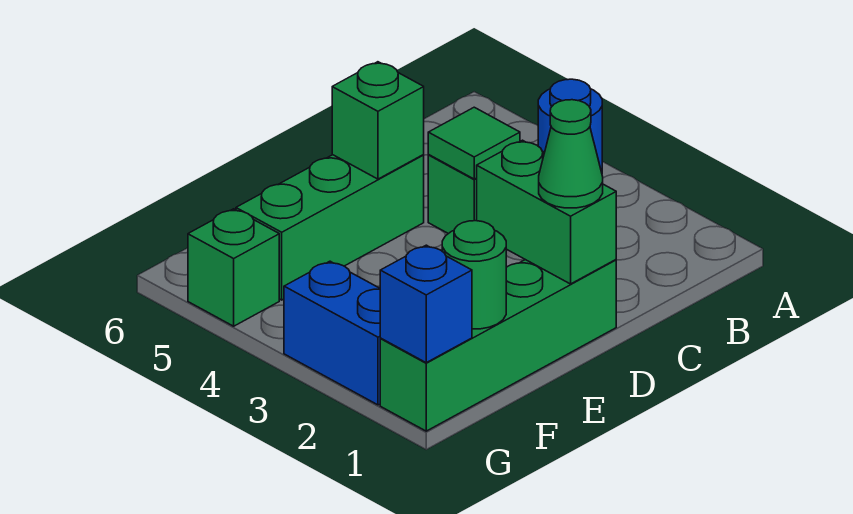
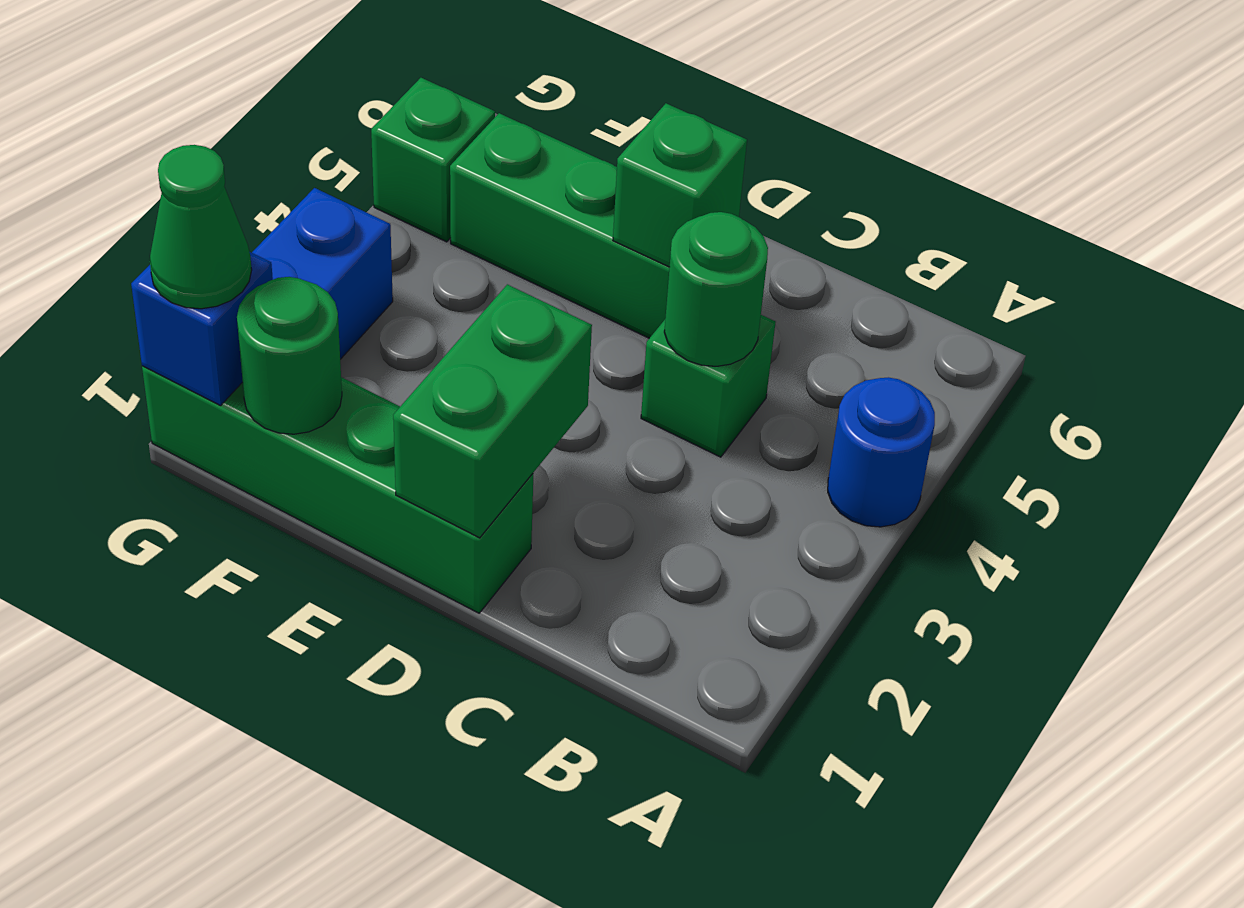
green tile C4 level 2 -> green round brick C4 level 2
green cone D1 level 3 -> green cone G1 level 3

